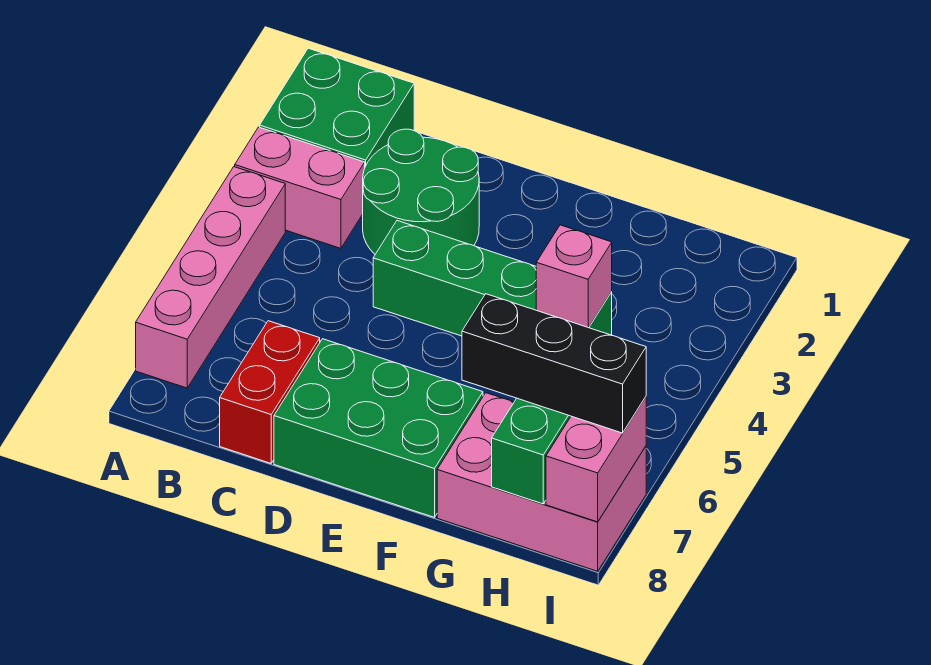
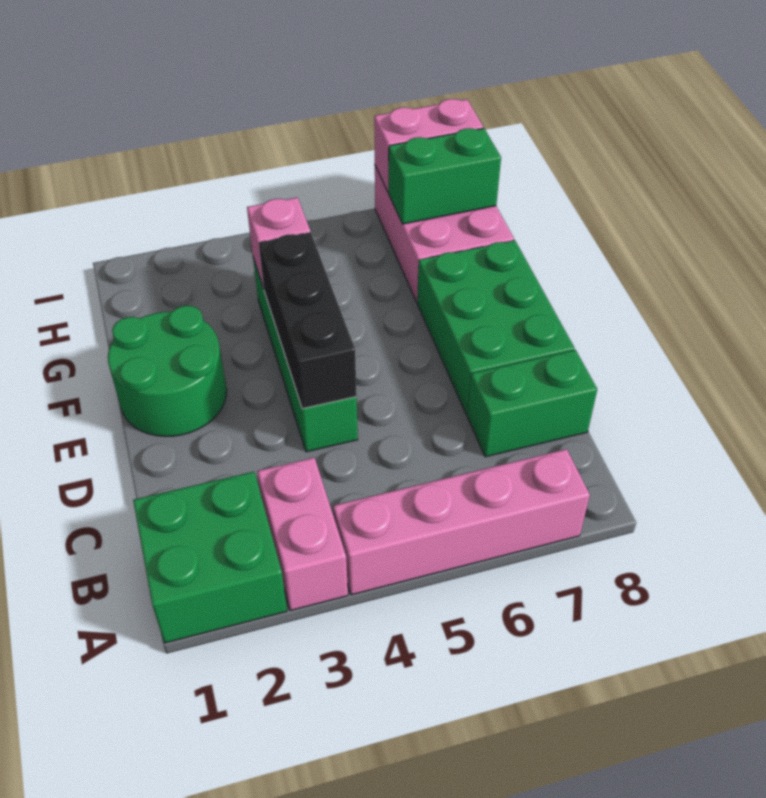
green round brick C2:D3 level 1 -> green round brick E1:F2 level 1
red brick C7:C8 level 1 -> green brick C7:C8 level 1
black brick G7:I7 level 3 -> black brick D4:F4 level 2

